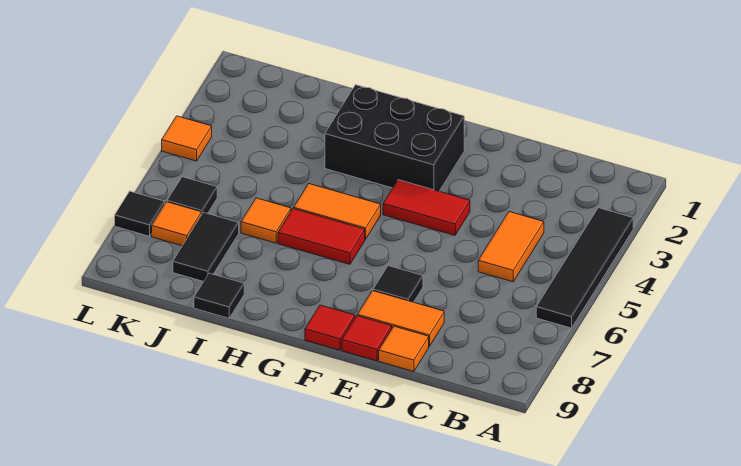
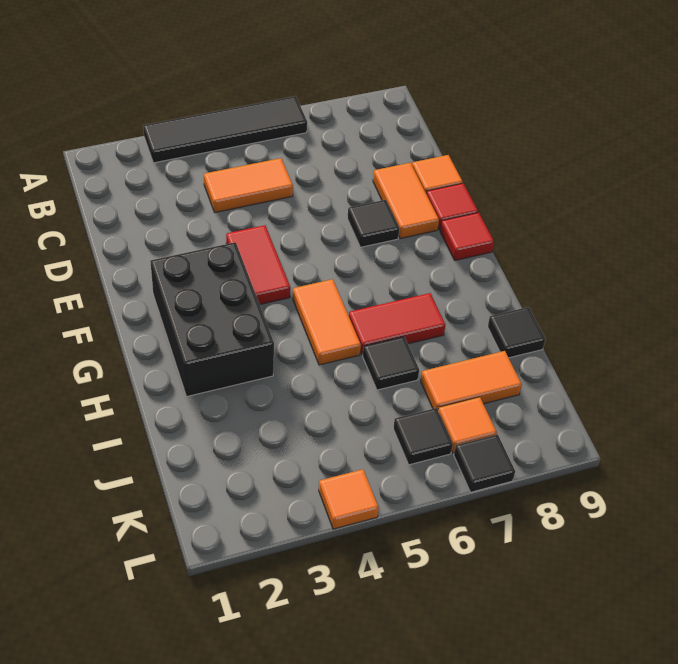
red tile G6:H6 level 1 -> red tile H6:H7 level 1
orange tile I6 level 1 -> black tile I6 level 1
black tile J7:J8 level 1 -> orange tile J7:J8 level 1

